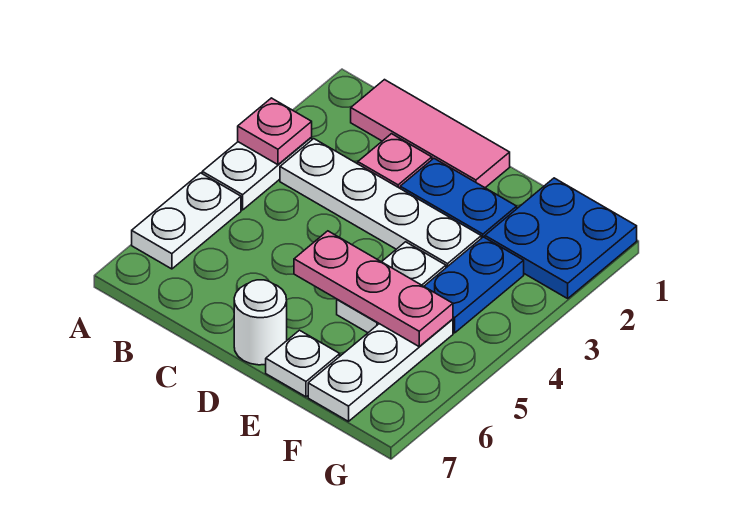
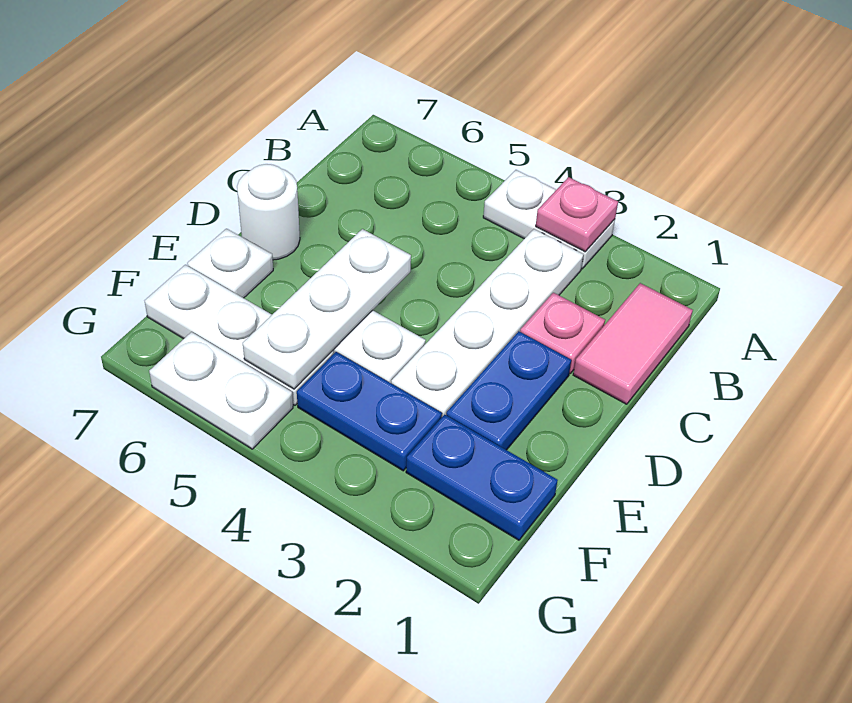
white plate A5:A6 level 1 -> white plate G5:G6 level 1
pink tile B1:D1 level 1 -> pink tile B1:C1 level 1
pink plate D5:F5 level 2 -> white plate D5:F5 level 2
blue plate F1:G2 level 1 -> blue plate F1:F2 level 1

